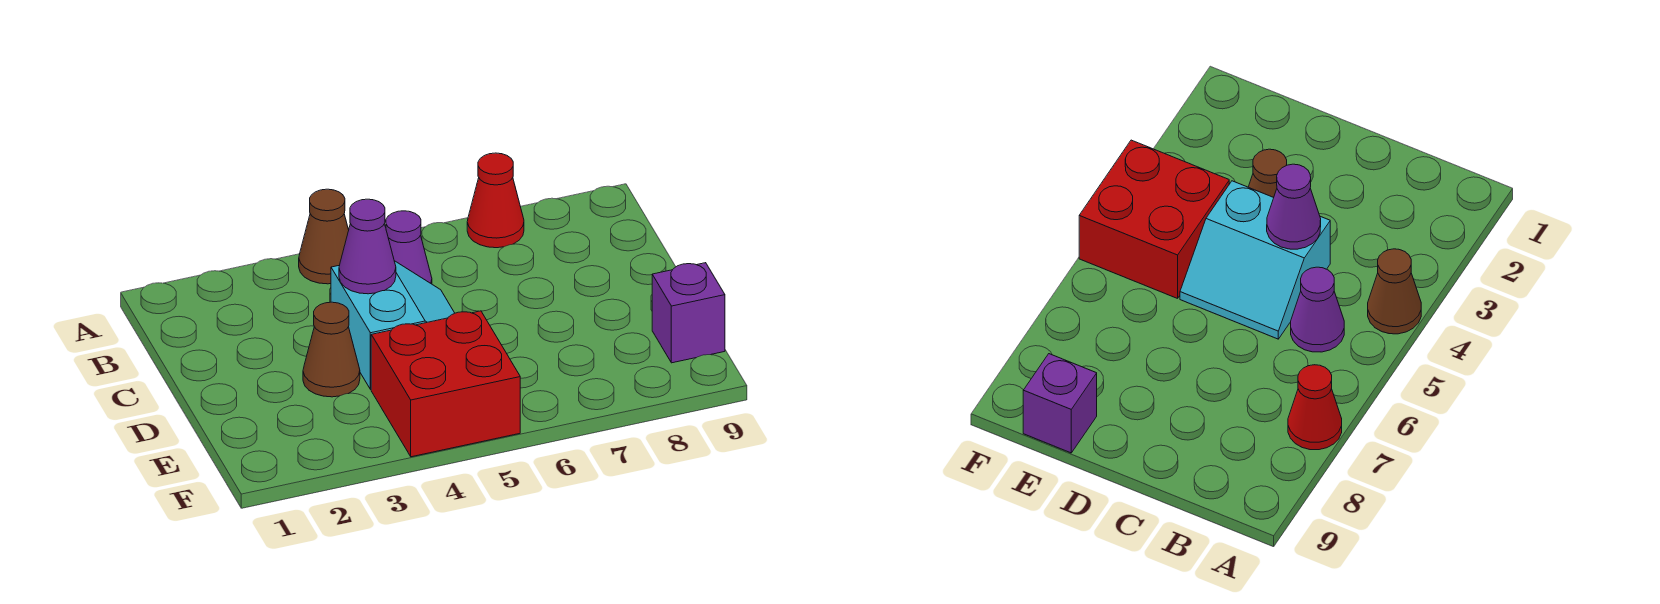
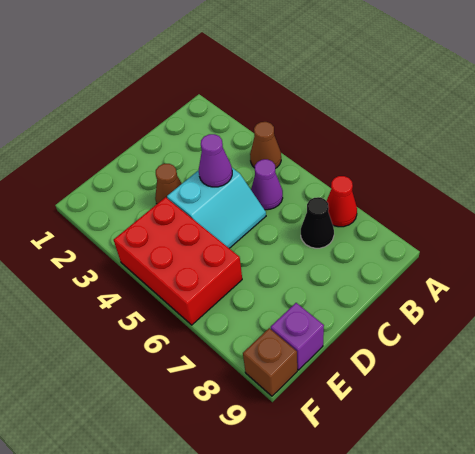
none -> black cone B7 level 1
red brick E4:F5 level 1 -> red brick E4:F6 level 1
none -> brown brick F9 level 1

